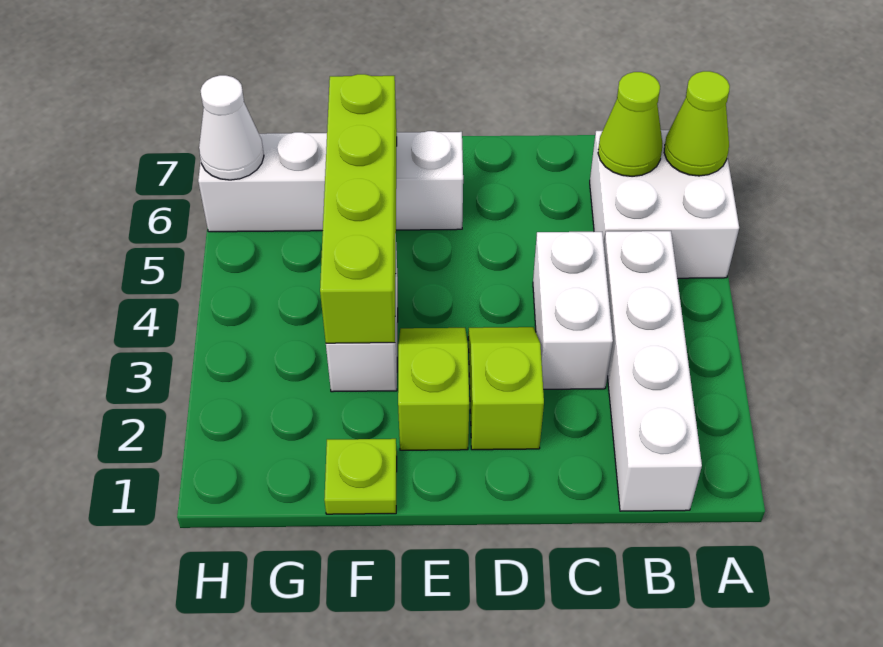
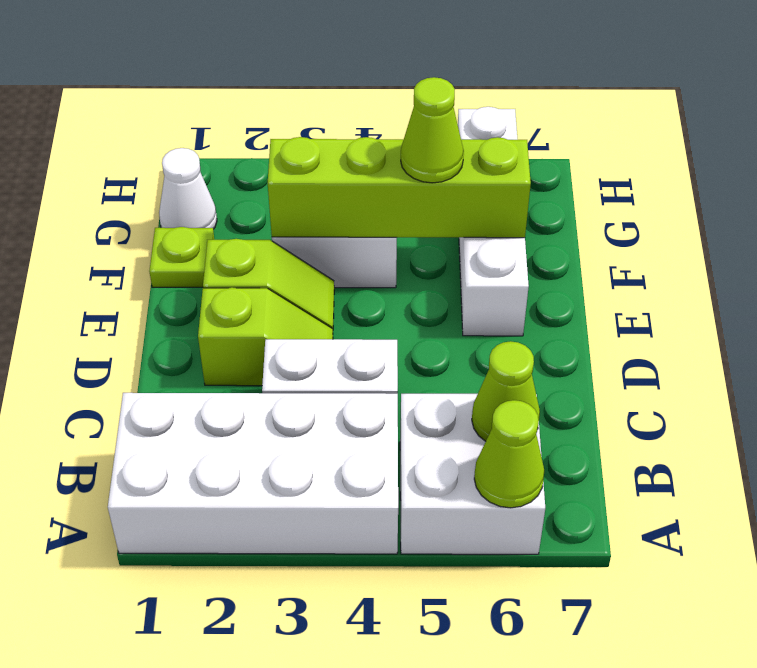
white brick B1:B4 level 1 -> white brick A1:B4 level 1
none -> lime cone F5 level 3
white cone H6 level 2 -> white cone G1 level 1

